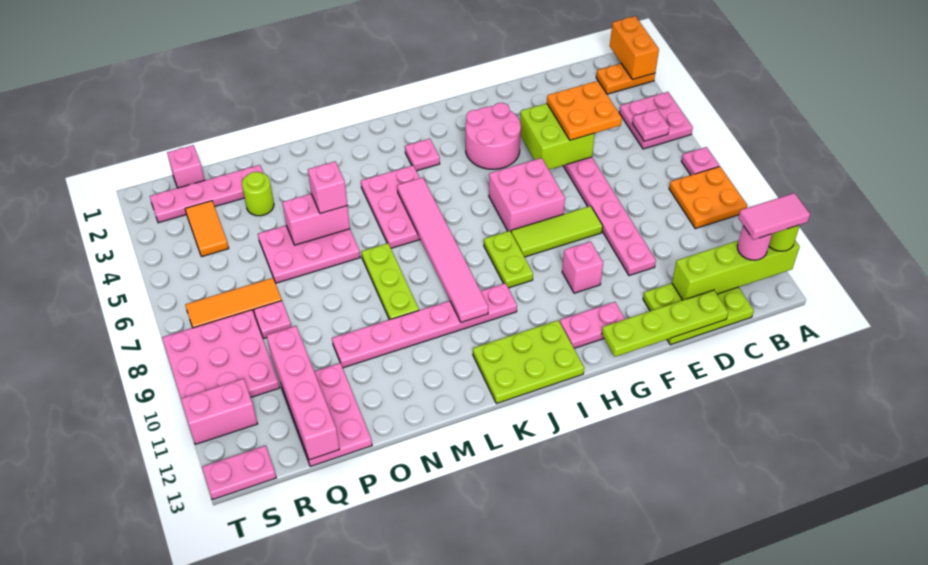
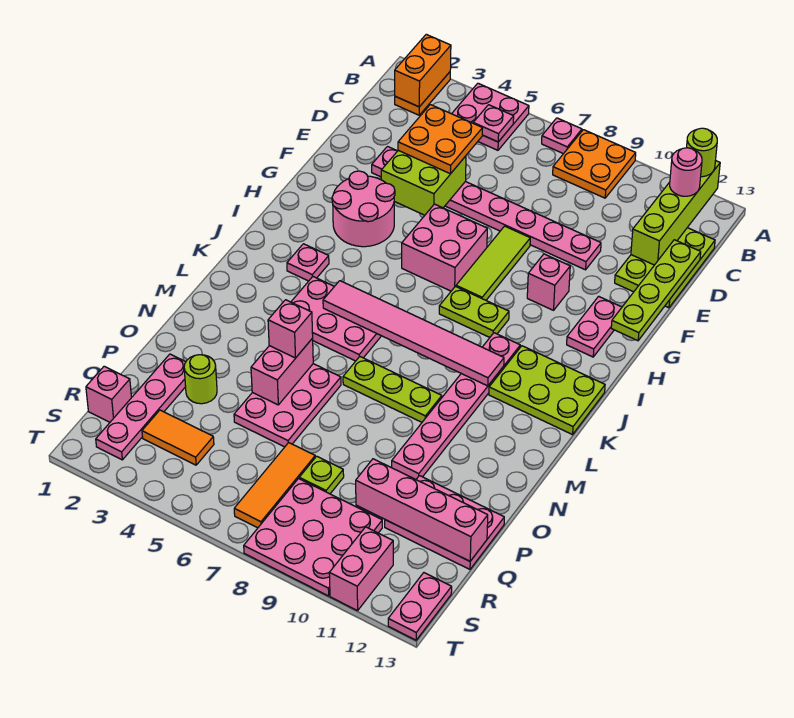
orange brick A1:A2 level 2 -> orange brick A2:B2 level 2
pink tile A12:B12 level 4 -> none
lime plate I12:K13 level 1 -> lime plate J11:K13 level 1
pink plate Q8 level 1 -> lime plate Q8 level 1

